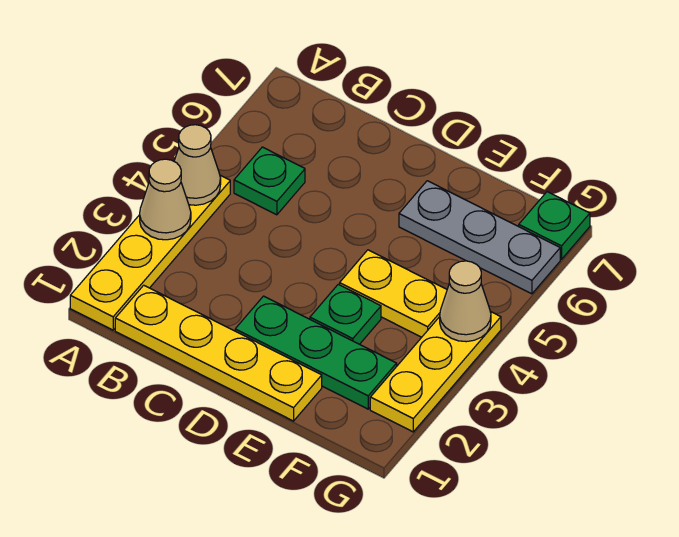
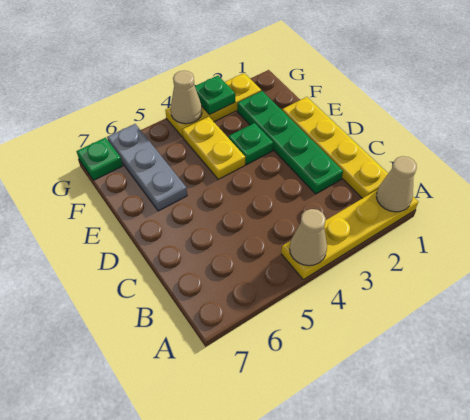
tan cone A3 level 2 -> tan cone A1 level 2
green plate B5 level 1 -> green plate G3 level 2
green plate D2:F2 level 1 -> green plate C2:F2 level 1

